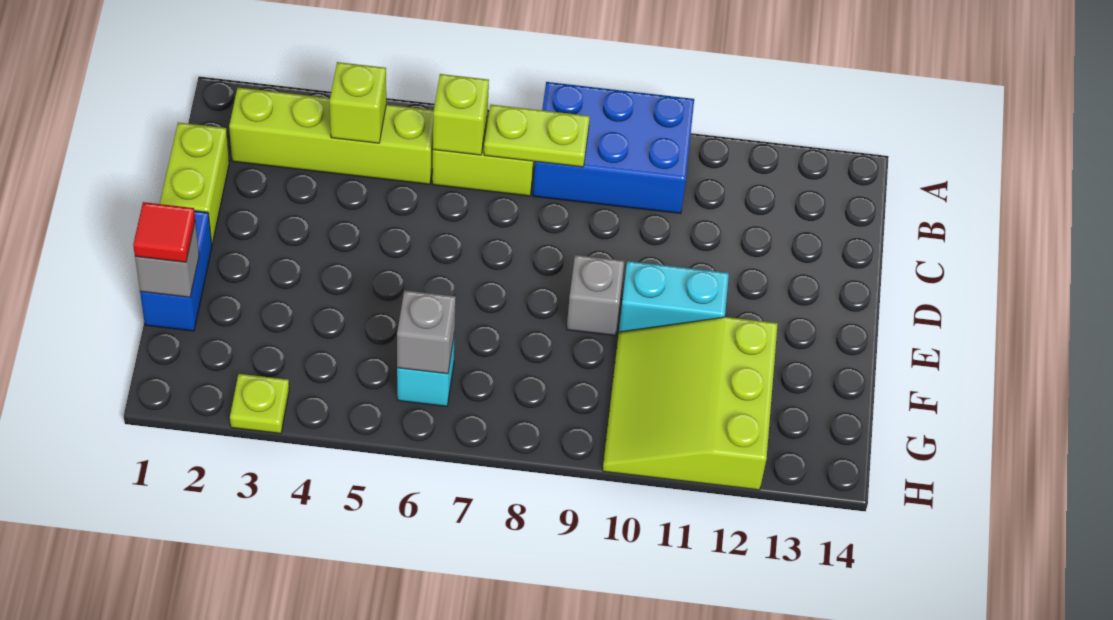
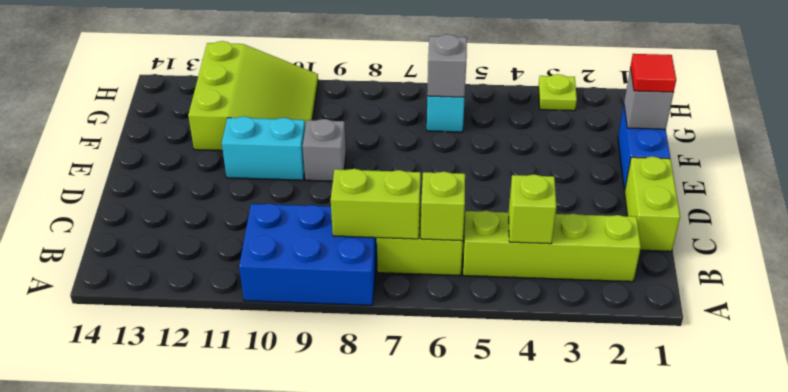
lime plate B7:B8 level 2 -> lime brick B7:B8 level 2

